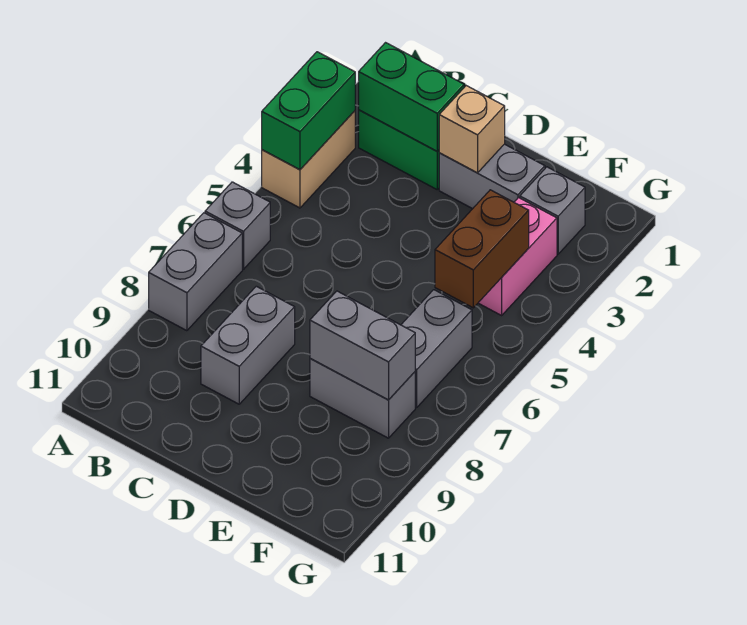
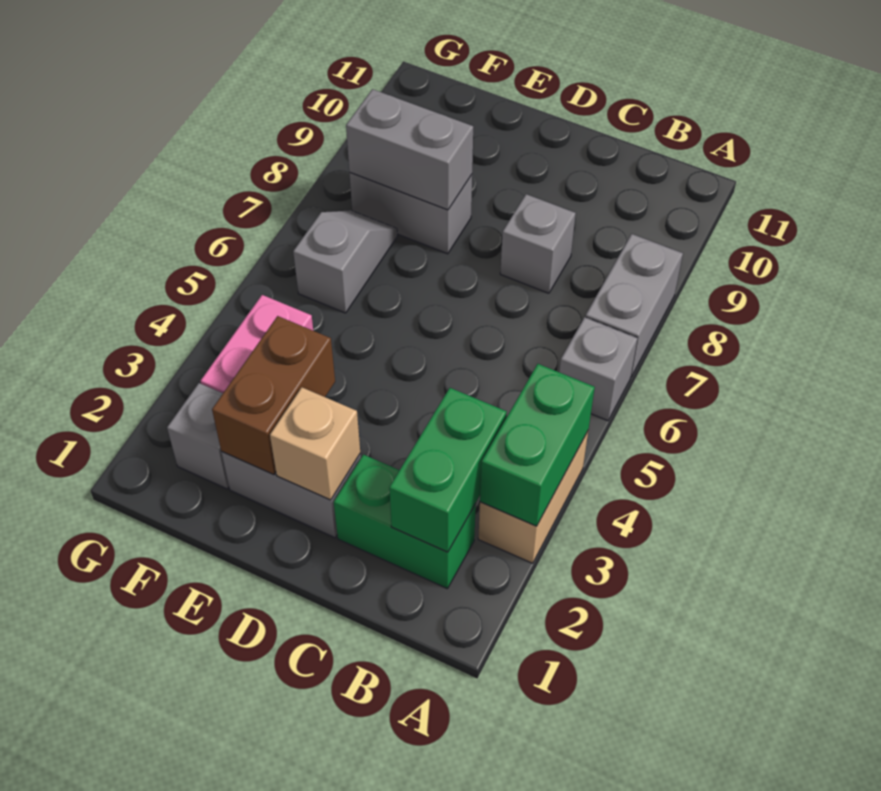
green brick B2:C2 level 2 -> green brick B2:B3 level 2
grey brick C8:C9 level 1 -> grey brick C8 level 1
brown brick F4:F5 level 2 -> brown brick E2:E3 level 2
grey brick F6:F7 level 1 -> grey slope F6:F7 level 1 top 6

